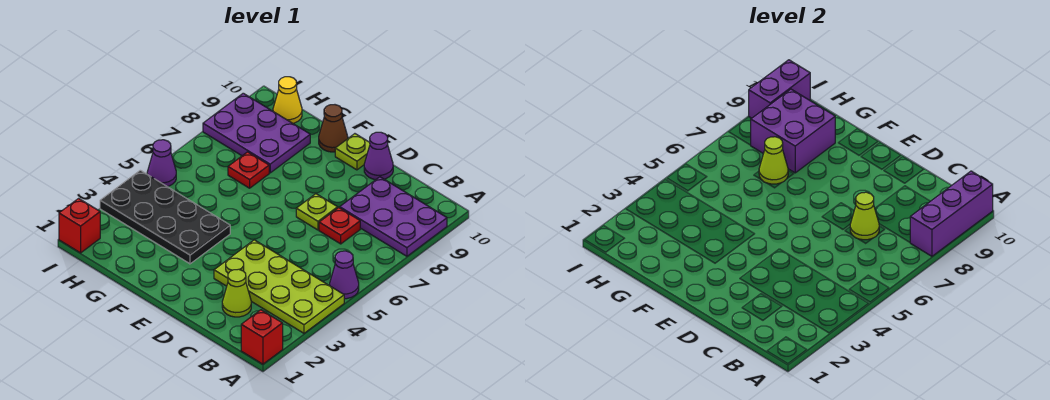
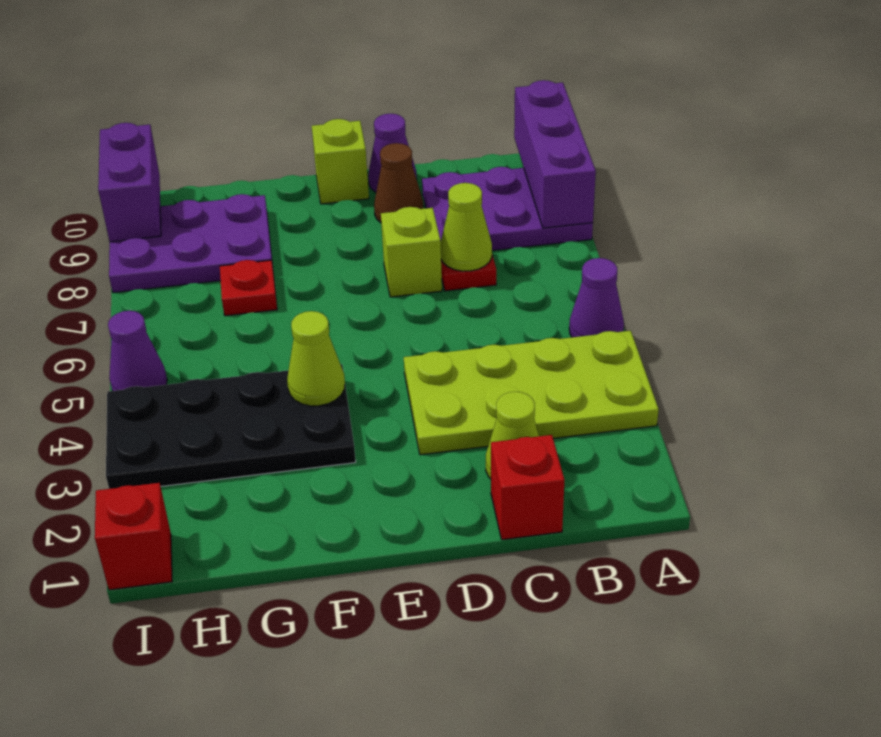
red brick A1 level 1 -> red brick C1 level 1
lime plate D7 level 1 -> lime brick D7 level 1
lime plate E10 level 1 -> lime brick E10 level 1
brown cone F10 level 1 -> brown cone D9 level 1
lime cone G7 level 2 -> lime cone F4 level 2
purple brick G8:H9 level 2 -> none
yellow cone H10 level 1 -> none

